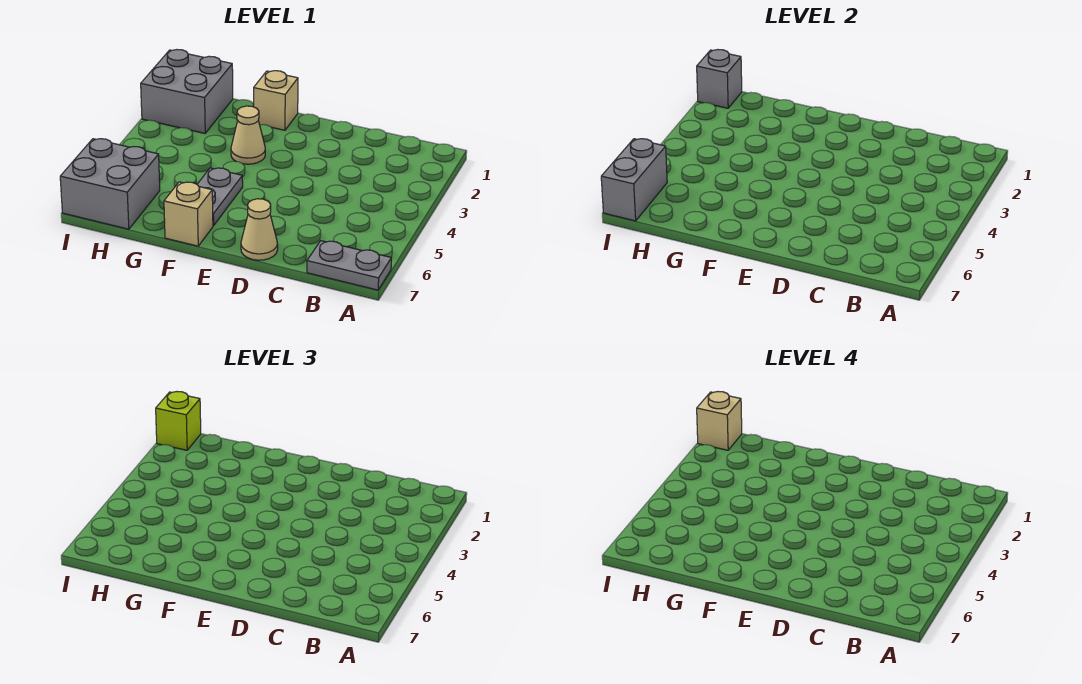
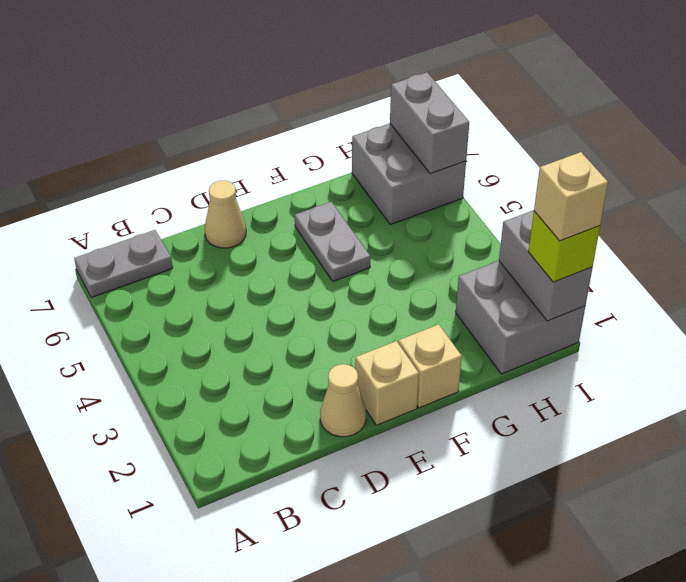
tan cone F3 level 1 -> tan cone D1 level 1
tan brick F7 level 1 -> tan brick E1 level 1
grey brick I1 level 2 -> grey brick I1:I2 level 2

